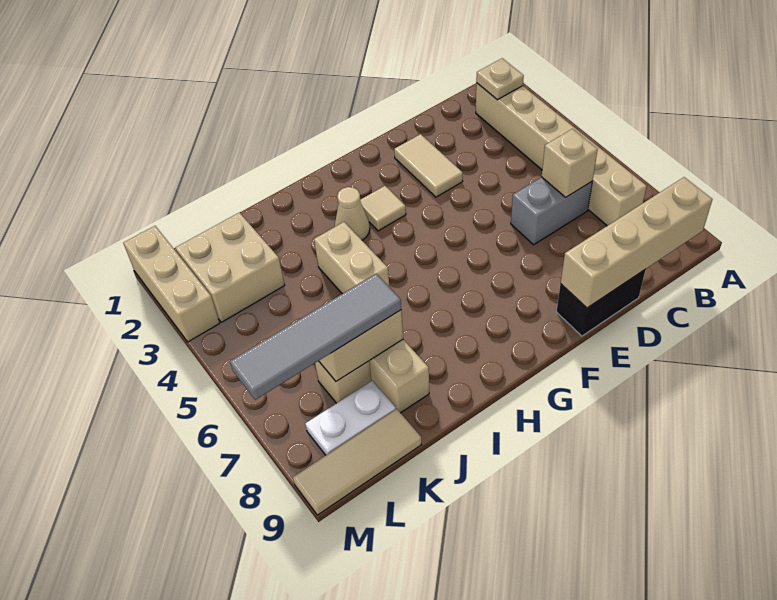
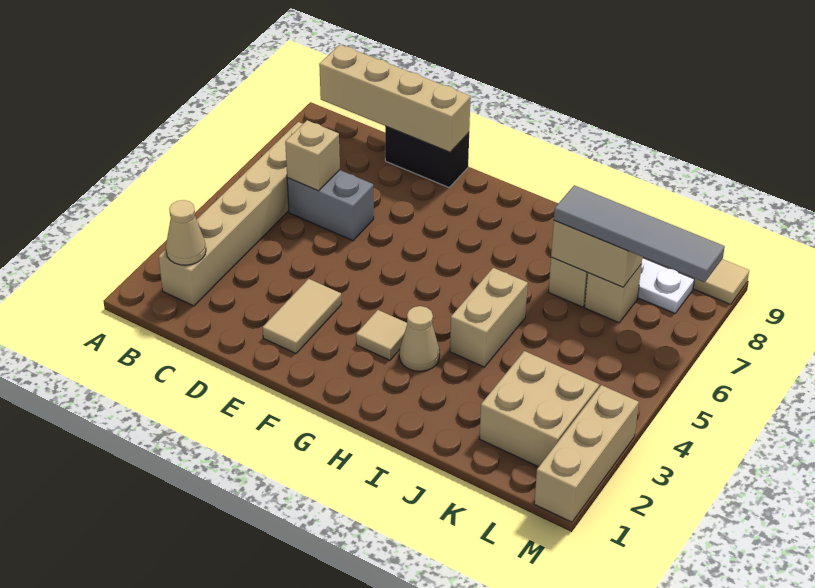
tan plate B2 level 2 -> tan cone B2 level 2

